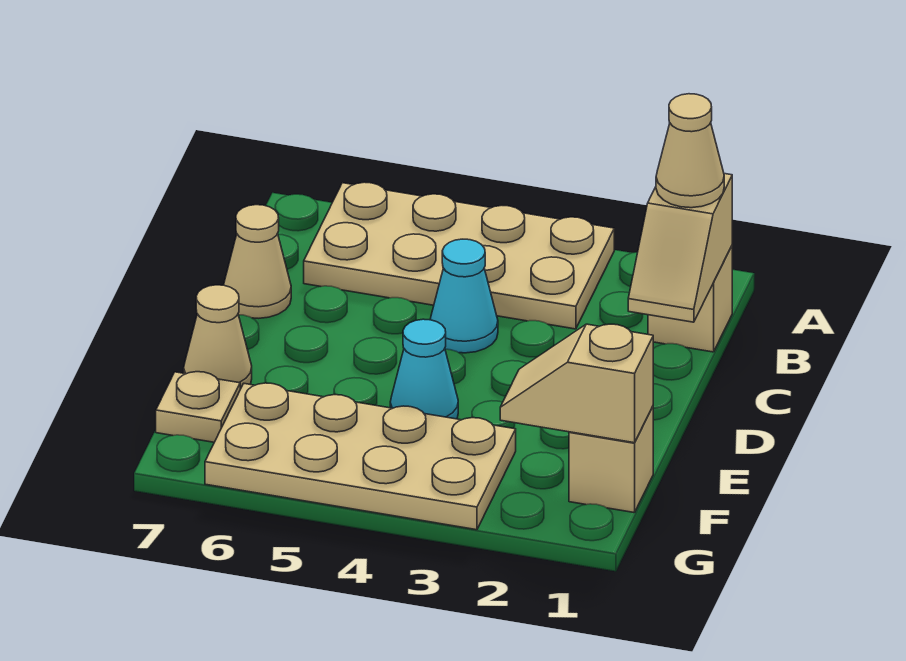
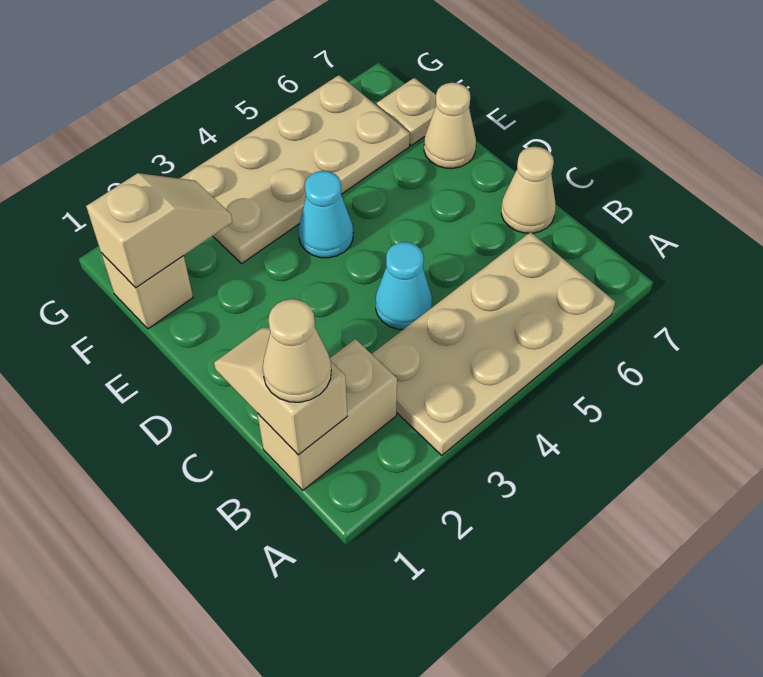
tan brick B1 level 1 -> tan brick B1:B2 level 1

